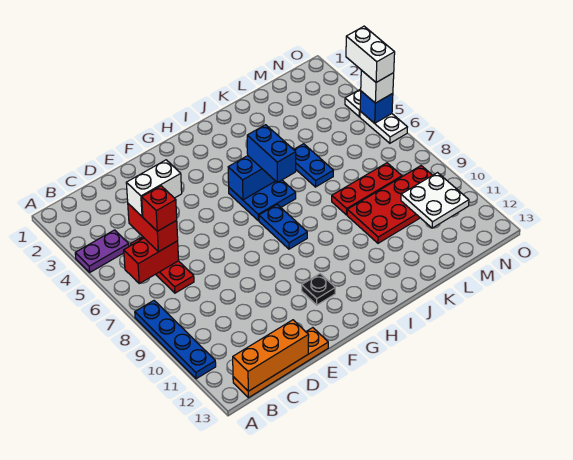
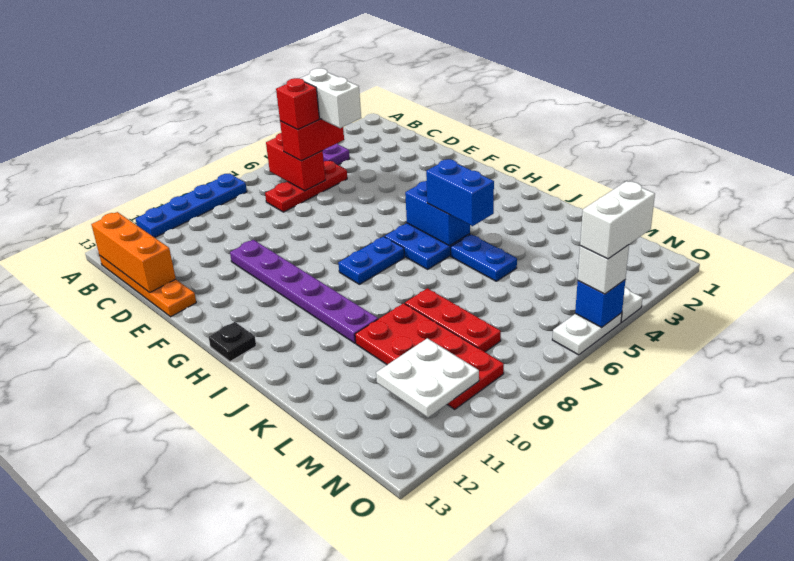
none -> purple plate E10:J10 level 1
black plate G11 level 1 -> black plate H13 level 1
blue brick I5:I6 level 3 -> blue brick I5:J5 level 3
blue plate K5:K6 level 1 -> blue plate J5:K5 level 1

